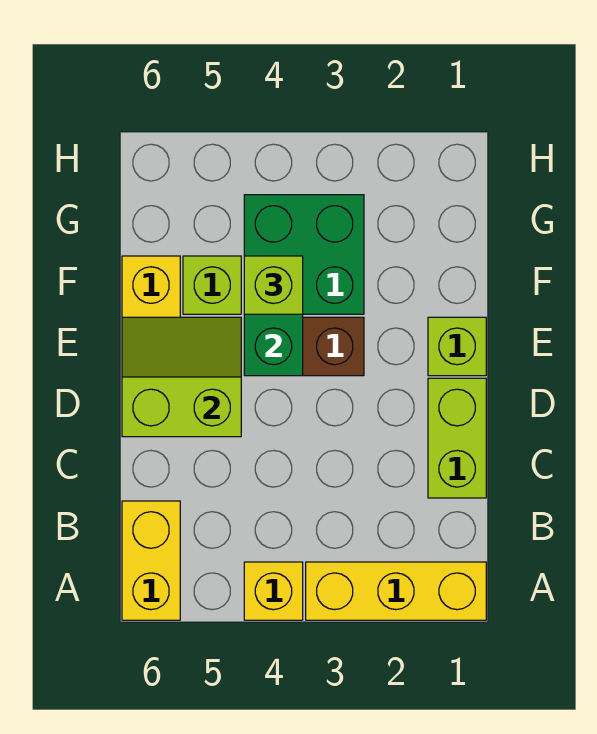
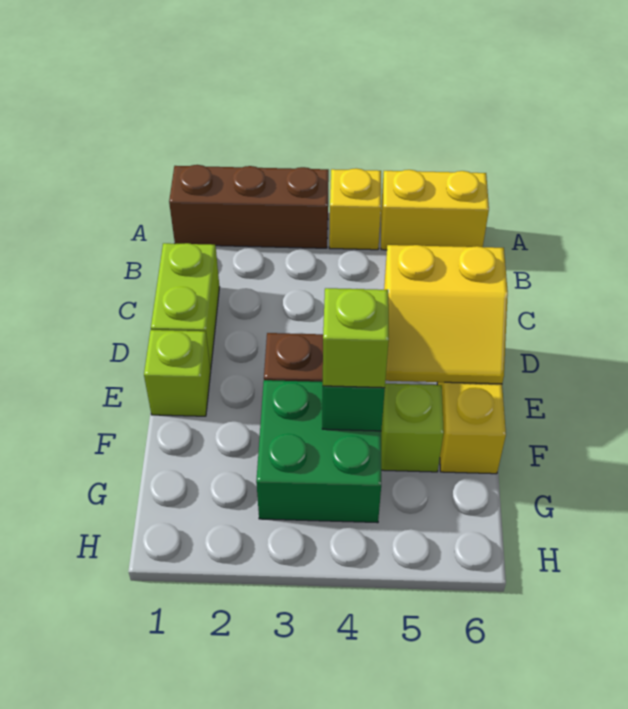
yellow brick A1:A3 level 1 -> brown brick A1:A3 level 1
yellow brick A6:B6 level 1 -> yellow brick A5:A6 level 1
lime slope D5:E6 level 2 top D -> yellow slope D5:E6 level 2 top D

